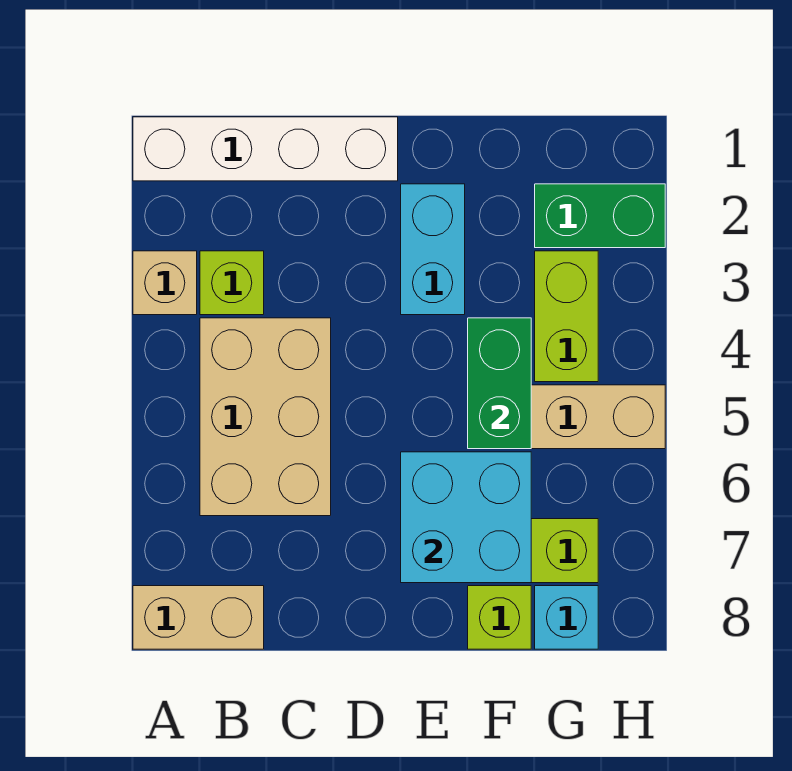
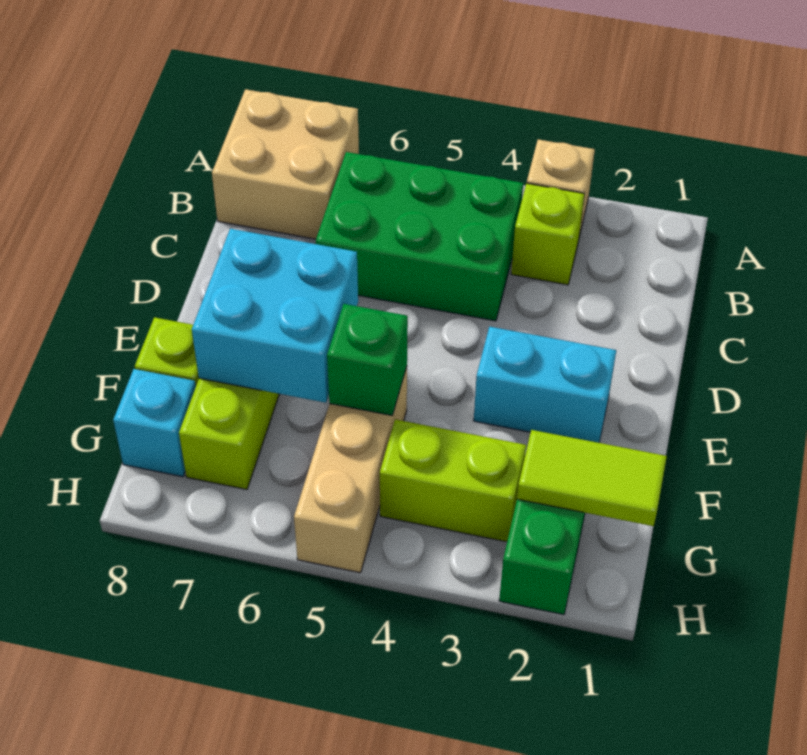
white brick A1:D1 level 1 -> none
tan brick A8:B8 level 1 -> tan brick A7:B8 level 1
tan brick B4:C6 level 1 -> green brick B4:C6 level 1
green brick F4:F5 level 2 -> green brick F5 level 2
none -> lime tile G1:G2 level 2

